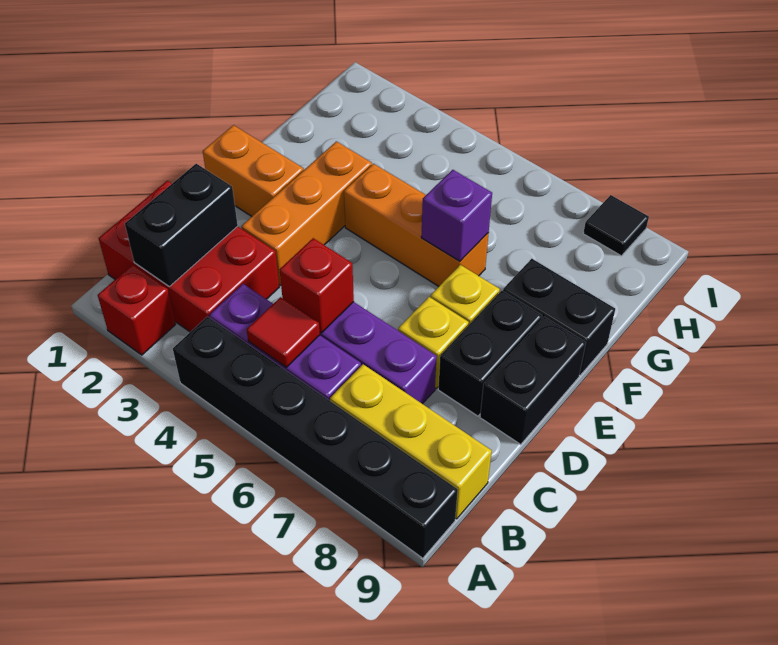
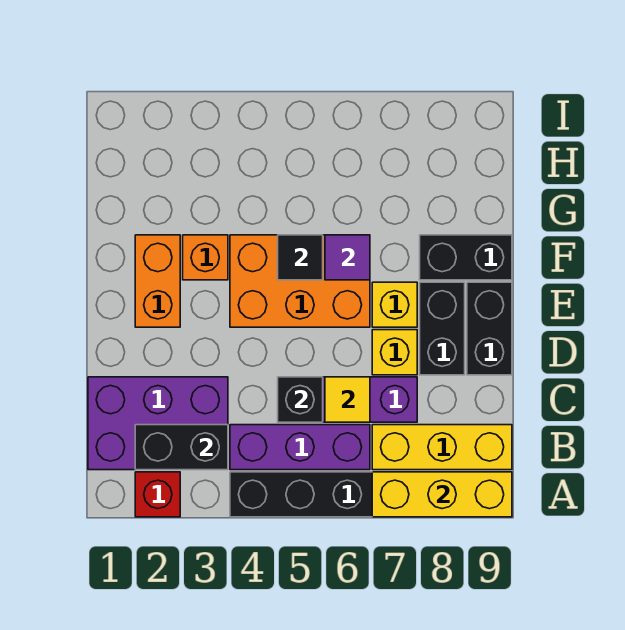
none -> yellow brick A7:A9 level 2
red brick B1:C3 level 1 -> purple brick B1:C3 level 1
black brick B2:C2 level 2 -> black brick B2:B3 level 2
red tile B5 level 2 -> none
red brick C5 level 2 -> black brick C5 level 2
none -> yellow tile C6 level 2
orange brick D3:F3 level 1 -> orange brick F3 level 1
orange brick E1:E2 level 1 -> orange brick E2:F2 level 1
orange brick F4:F6 level 1 -> orange brick E4:F6 level 1
purple brick F6 level 2 -> purple tile F6 level 2
black tile I8 level 1 -> black tile F5 level 2

